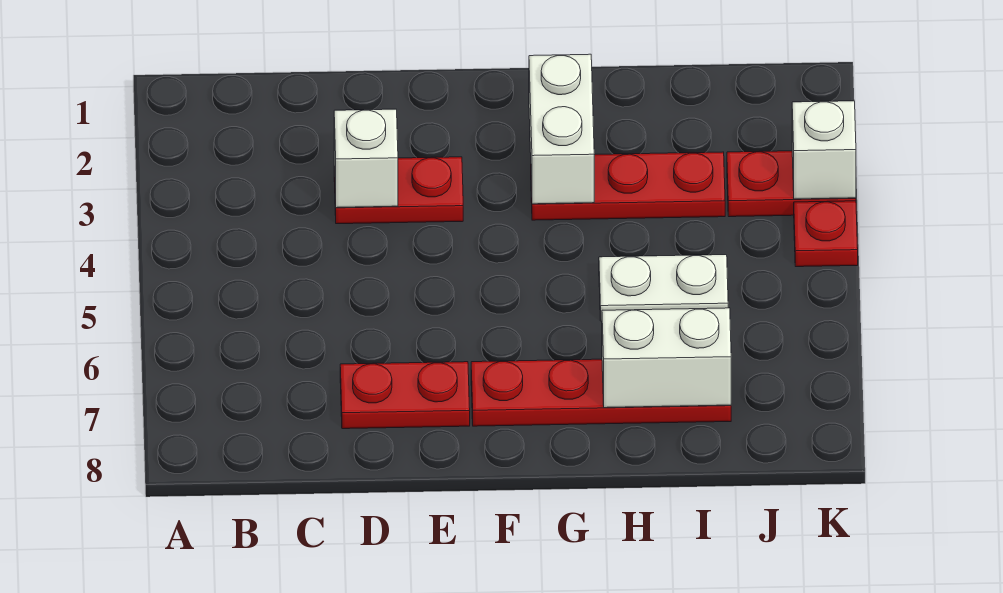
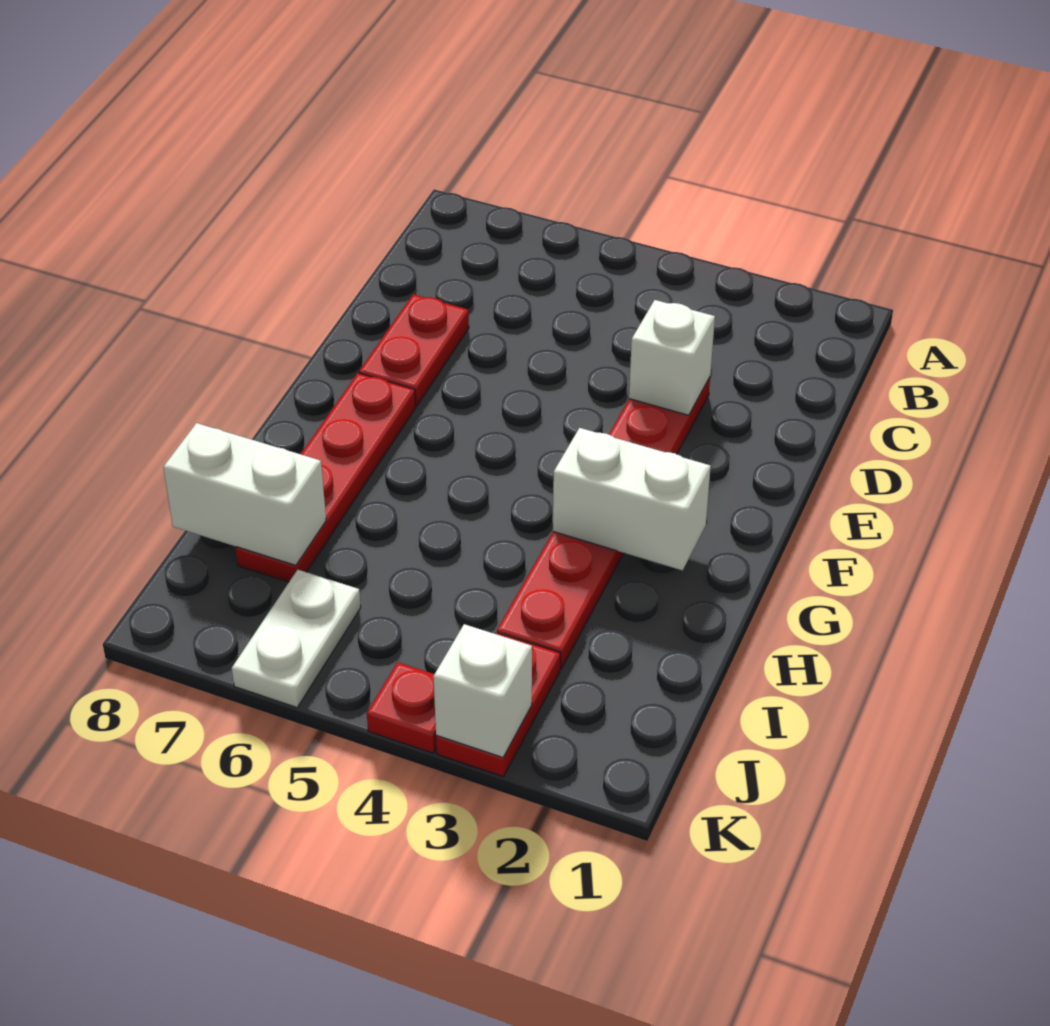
white plate H5:I5 level 1 -> white plate J6:K6 level 1
white brick H7:I7 level 2 -> white brick I7:I8 level 2

